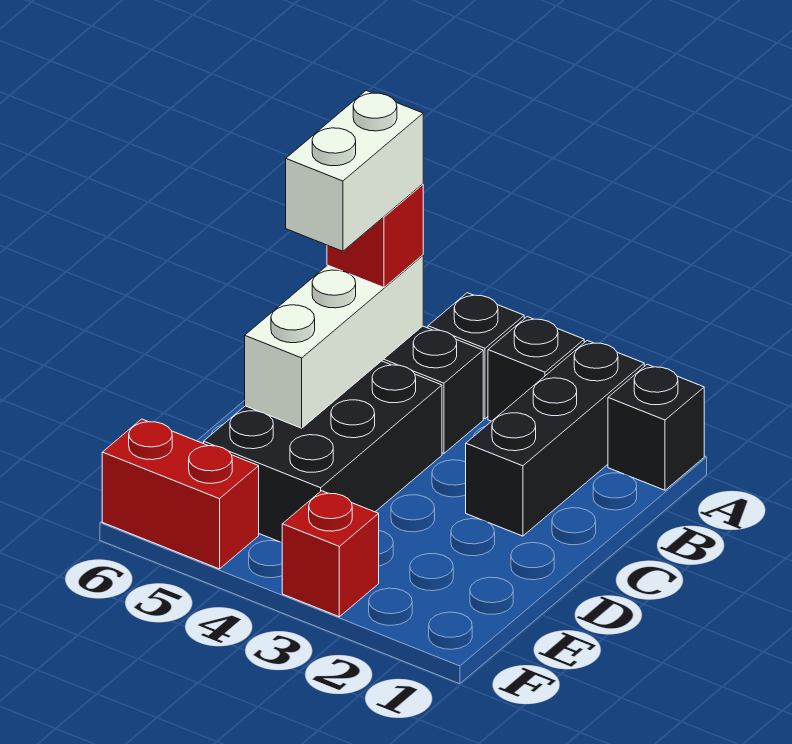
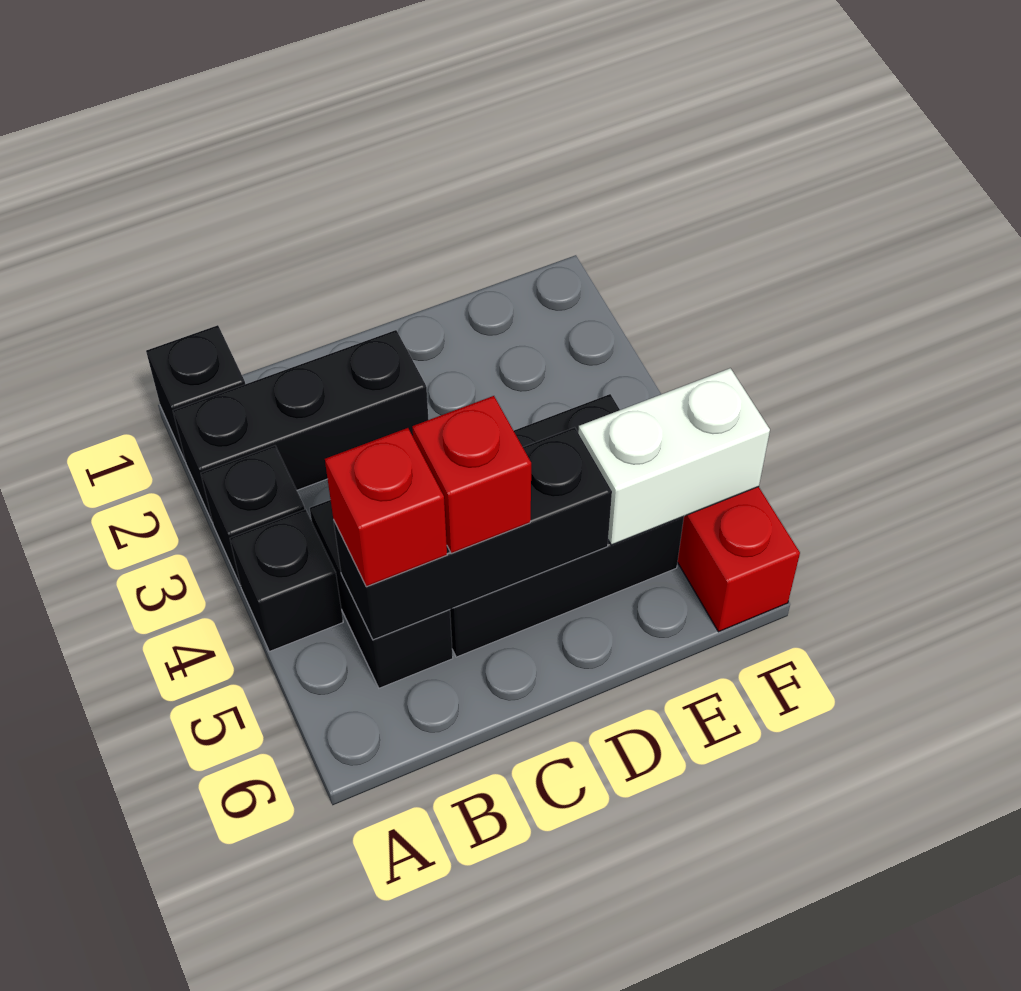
white brick B5:D5 level 2 -> black brick B5:D5 level 2
white brick B5:C5 level 4 -> white brick E5:F5 level 2
red brick F3 level 1 -> red brick C5 level 3

